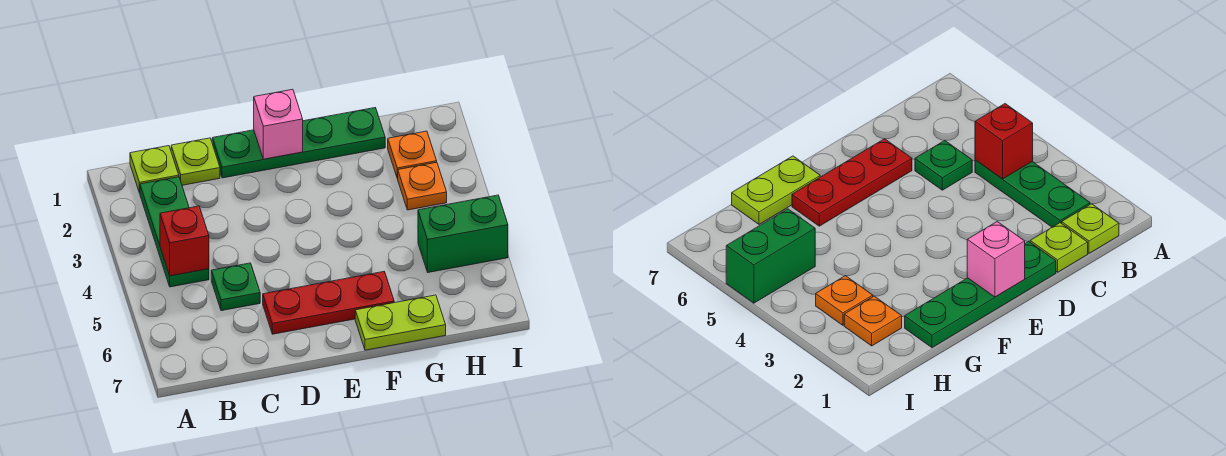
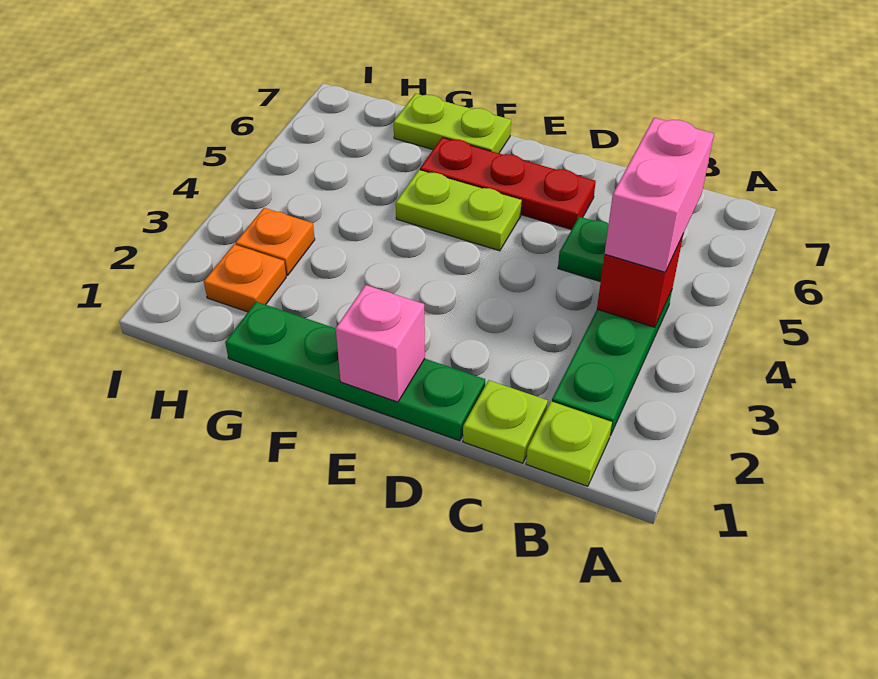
none -> pink brick B4:B5 level 3
none -> lime plate E5:F5 level 1
green brick H5:I5 level 1 -> none

